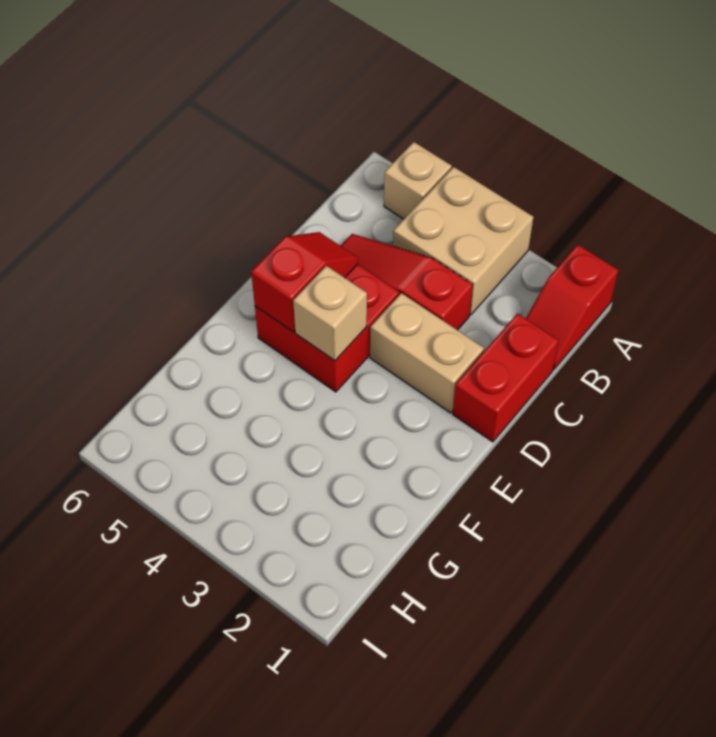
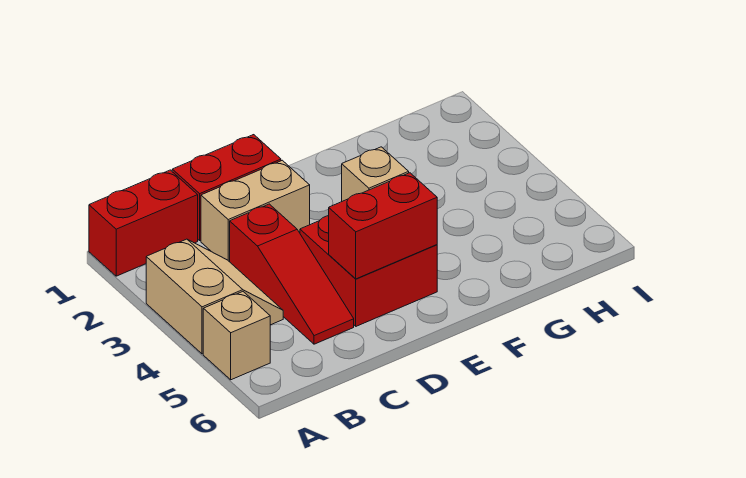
red slope A1:B1 level 1 top A -> red brick A1:B1 level 1
tan brick A3:B4 level 1 -> tan slope A3:B4 level 1 top A
tan brick D2:D3 level 1 -> tan brick C2:D2 level 1
red slope D5:E5 level 2 top E -> red brick D5:E5 level 2

